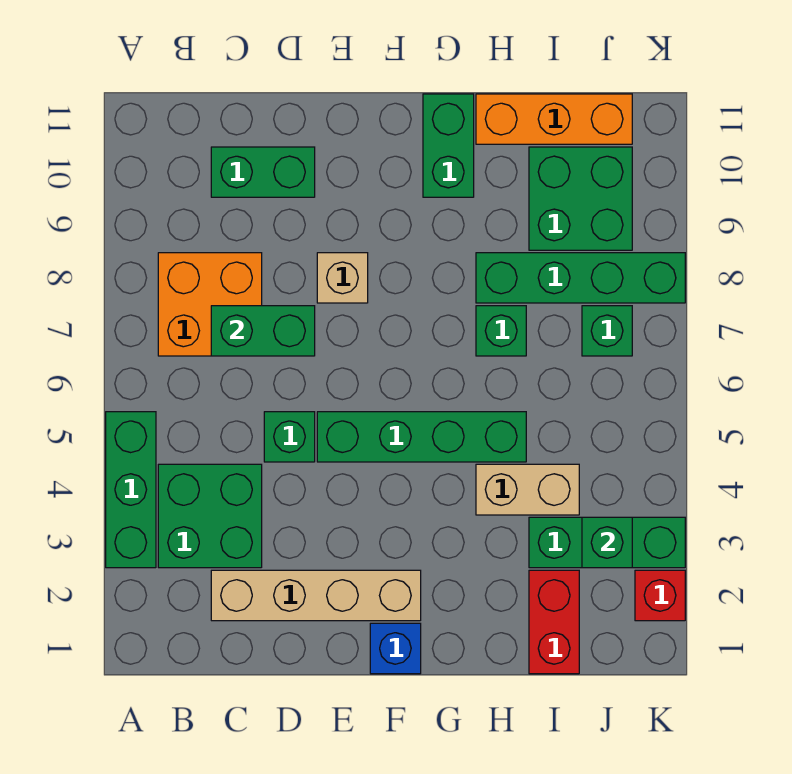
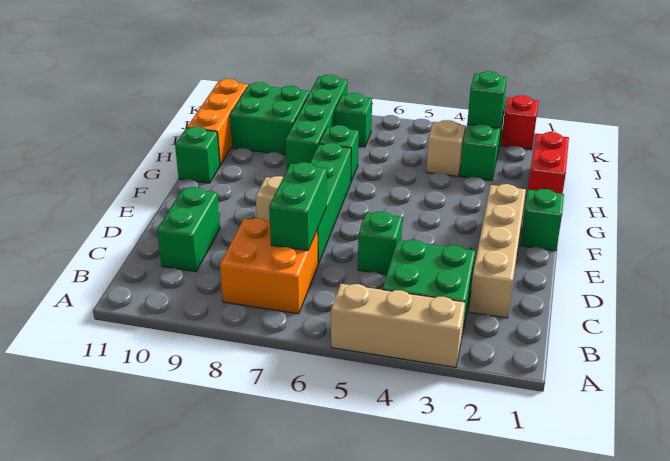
green brick A3:A5 level 1 -> tan brick A3:A5 level 1
green brick E5:H5 level 1 -> green brick D7:G7 level 1
blue brick F1 level 1 -> green brick F1 level 1
green brick G10:G11 level 1 -> green brick G11 level 1
tan brick H4:I4 level 1 -> tan brick I4 level 1
red brick I1:I2 level 1 -> red brick H1:I1 level 1

